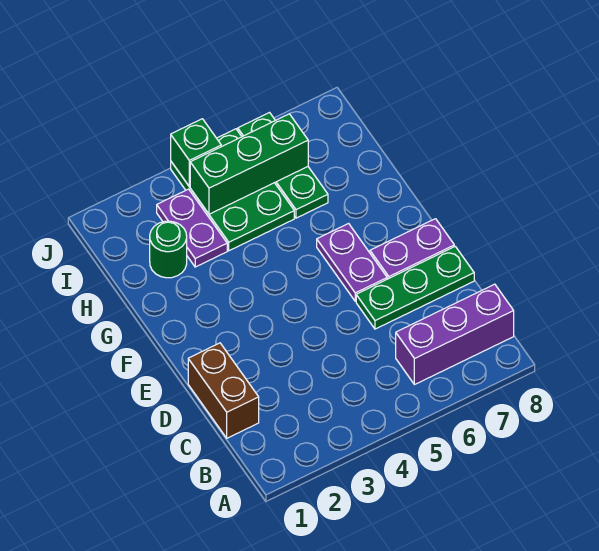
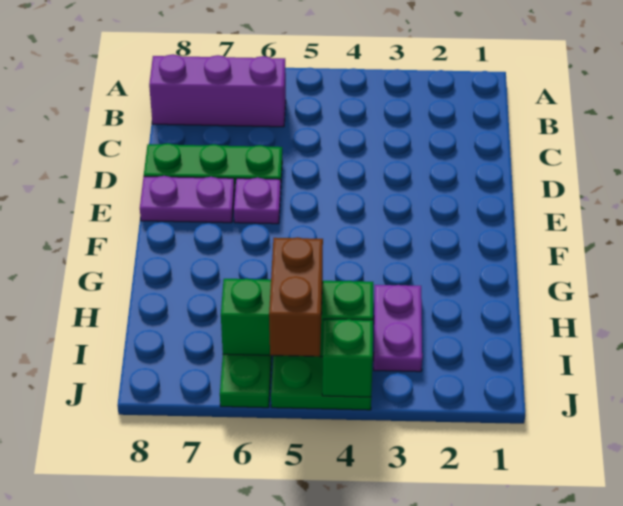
brown brick C1:D1 level 1 -> brown brick I5:J5 level 3
purple plate E6:F6 level 1 -> purple plate E6 level 1
green round brick H2 level 1 -> none

